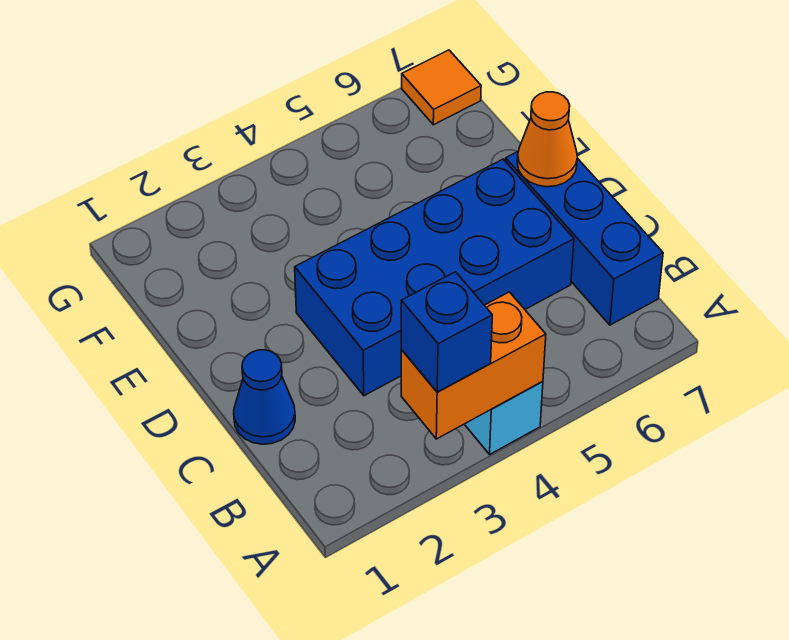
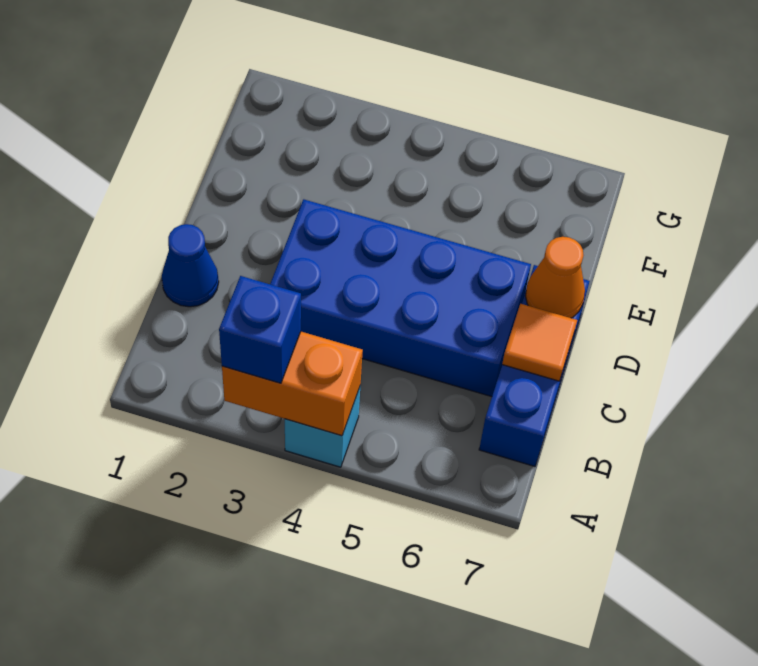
orange tile G7 level 1 -> orange tile C7 level 2

